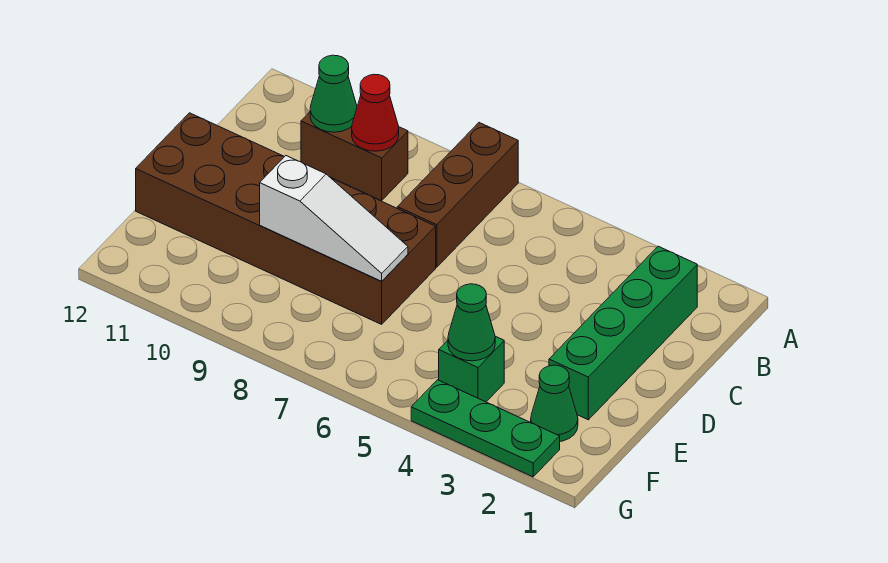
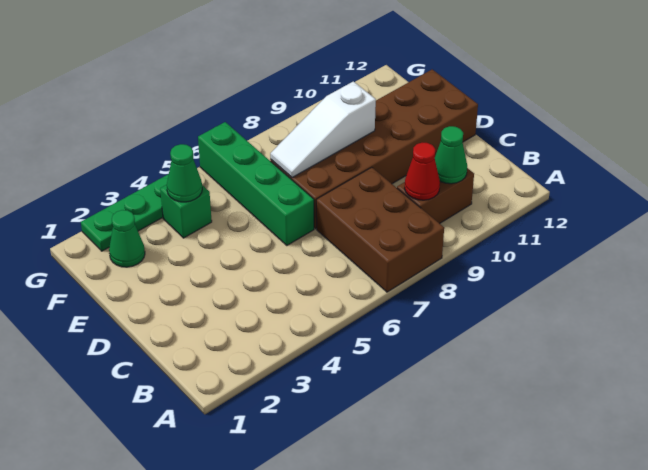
brown brick A7:C7 level 1 -> brown brick A7:C8 level 1
green brick B2:E2 level 1 -> green brick D6:G6 level 1

